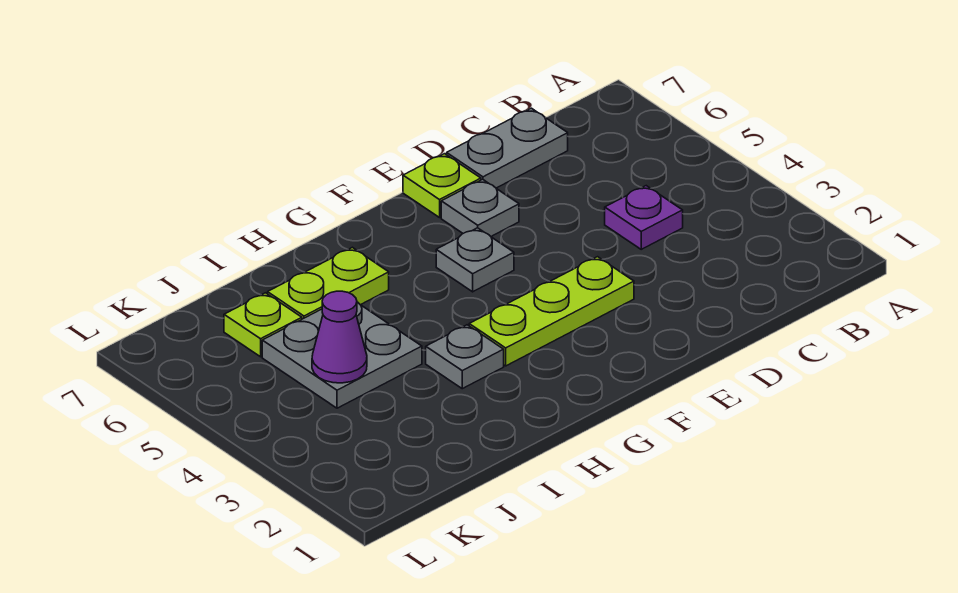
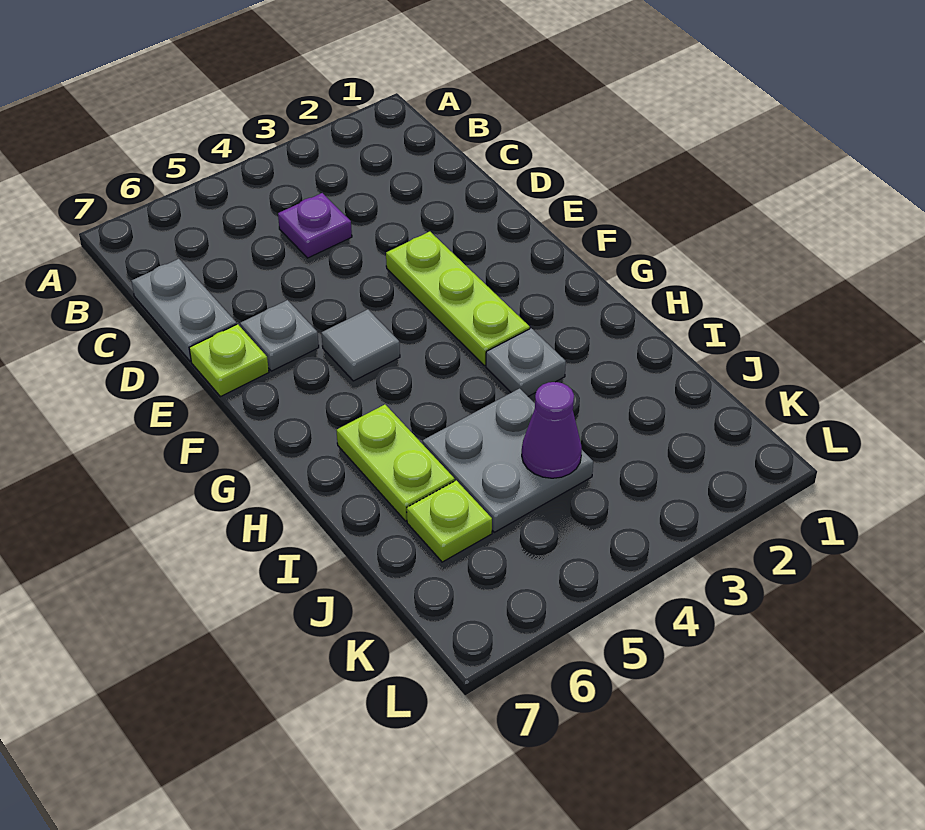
grey plate F5 level 1 -> grey tile F5 level 1

